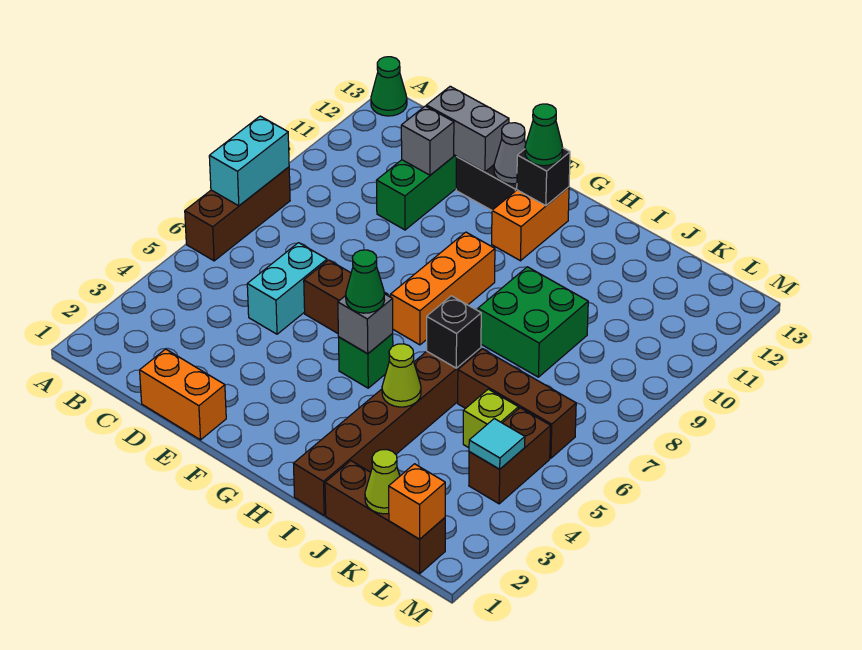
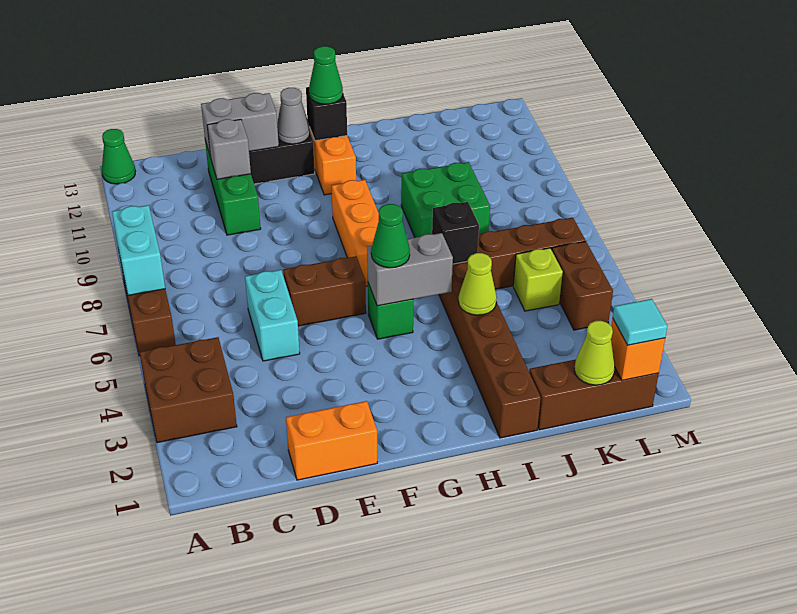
none -> brown brick A3:B4 level 1
grey brick G5 level 2 -> grey brick G5:H5 level 2
cyan tile L4 level 2 -> cyan tile L1 level 3

